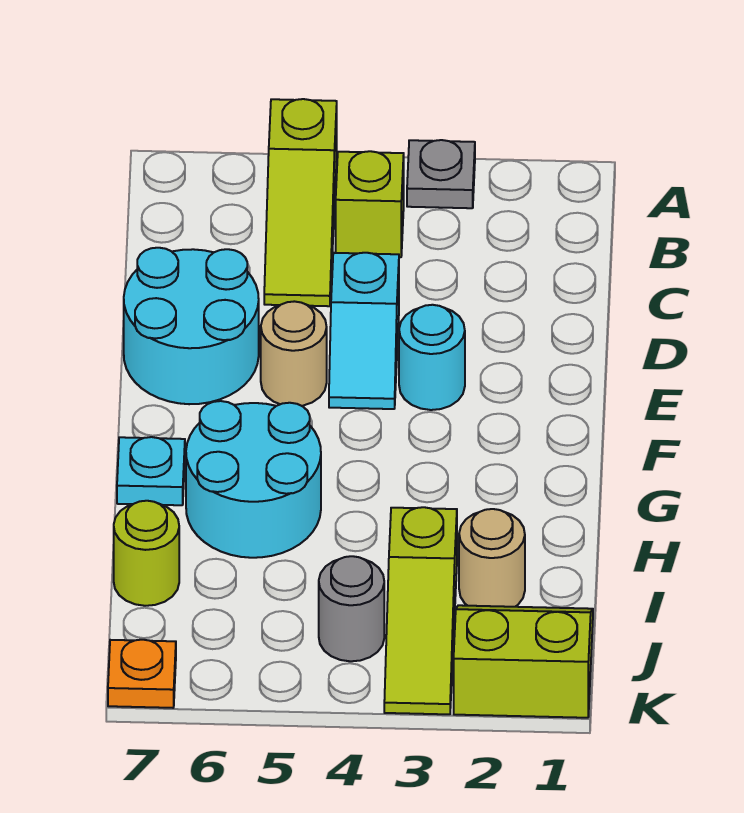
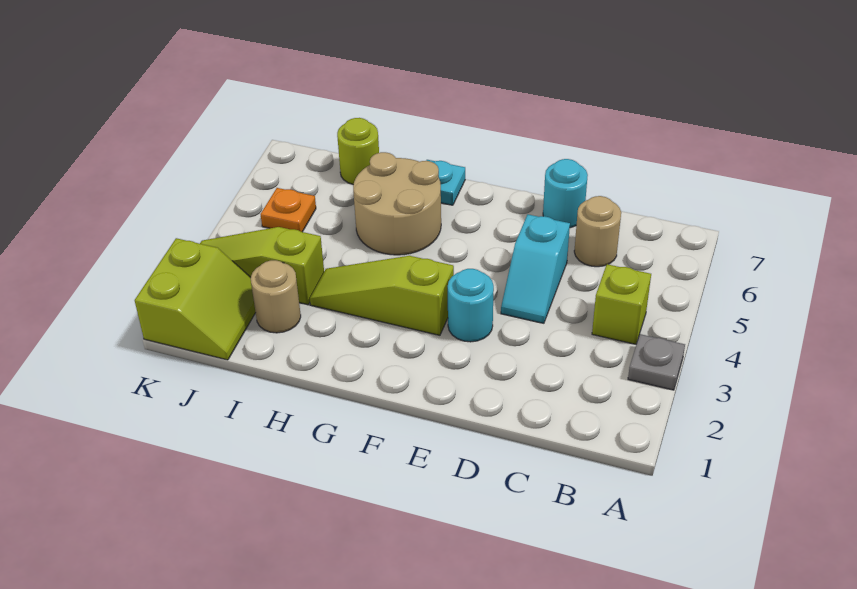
lime slope A5:C5 level 1 top A -> lime slope F3:H3 level 1 top F
cyan slope D4:E4 level 1 top D -> cyan slope D4:D5 level 1 top 5
cyan round brick D6:E7 level 1 -> cyan round brick D7 level 1
tan round brick E5 level 1 -> tan round brick C6 level 1
cyan round brick G5:H6 level 1 -> tan round brick G5:H6 level 1
grey round brick J4 level 1 -> none
orange plate K7 level 1 -> orange plate J5 level 1

